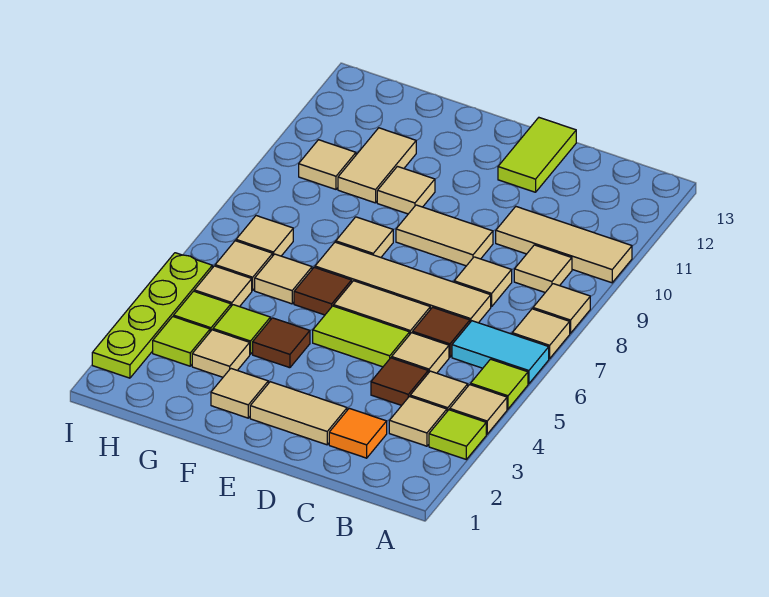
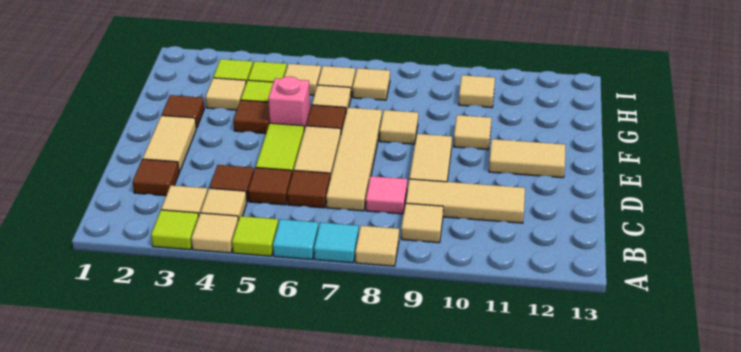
cyan tile A6:B6 level 1 -> cyan tile A6 level 1
tan tile A7 level 1 -> cyan tile A7 level 1
tan tile A10:C10 level 1 -> tan tile C9:C11 level 1
orange tile C2 level 1 -> brown tile C2 level 1
tan tile C5 level 1 -> brown tile C5 level 1
tan tile C8 level 1 -> pink tile C8 level 1
lime tile D12:D13 level 1 -> none
tan tile F2 level 1 -> brown tile F2 level 1
none -> pink brick F5 level 1
tan tile G10:G11 level 1 -> tan tile E11:E12 level 1
lime plate I2:I5 level 1 -> none

